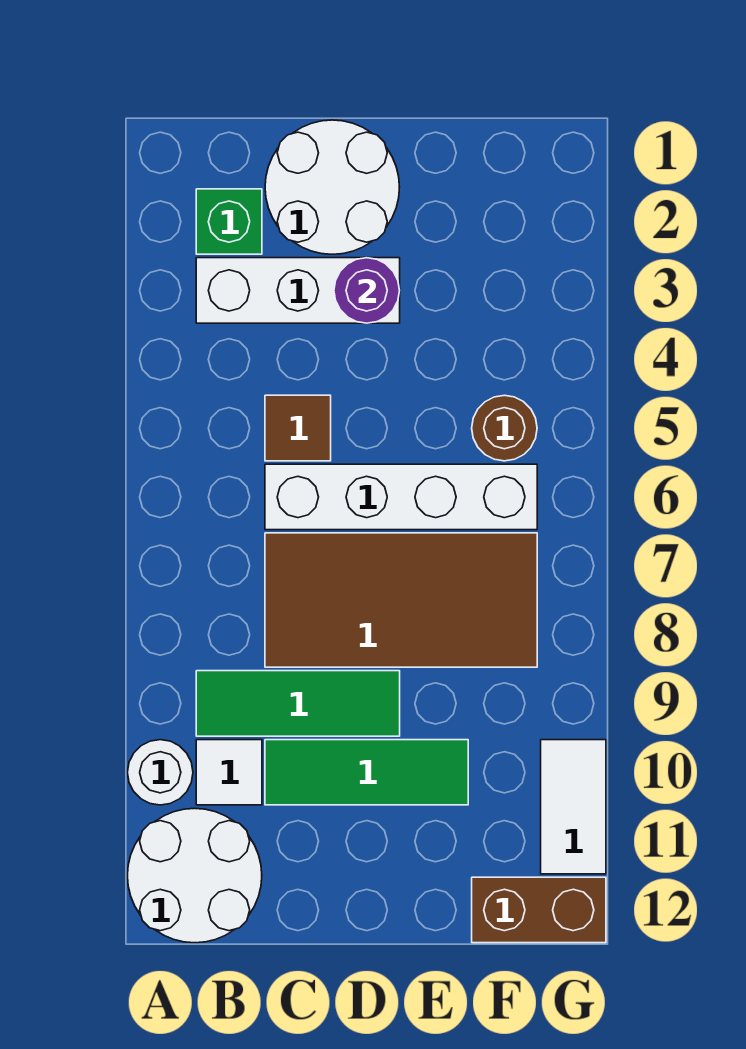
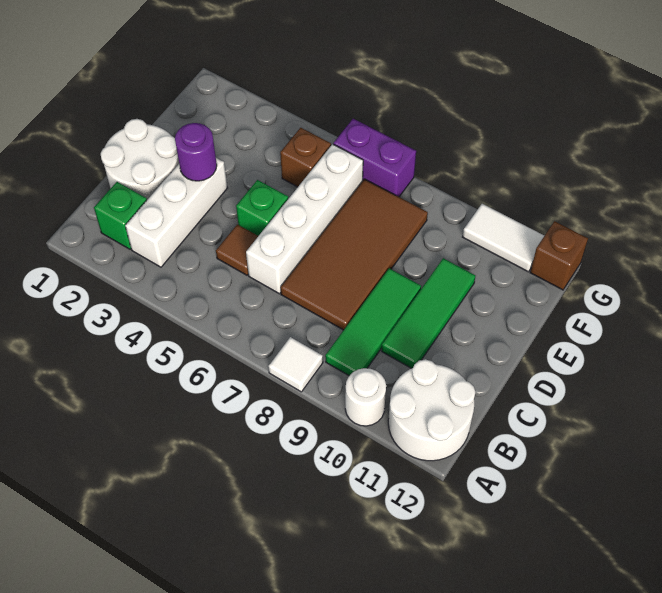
white tile B10 level 1 -> white tile A8 level 1
none -> green brick D5 level 1
brown round brick F5 level 1 -> brown brick F5 level 1
brown brick F12:G12 level 1 -> brown brick G12 level 1
none -> purple brick G6:G7 level 1

